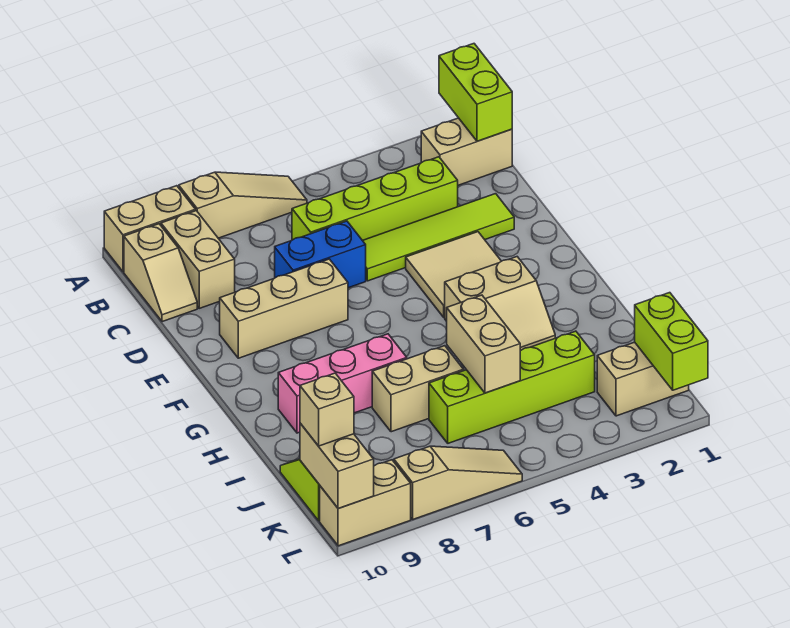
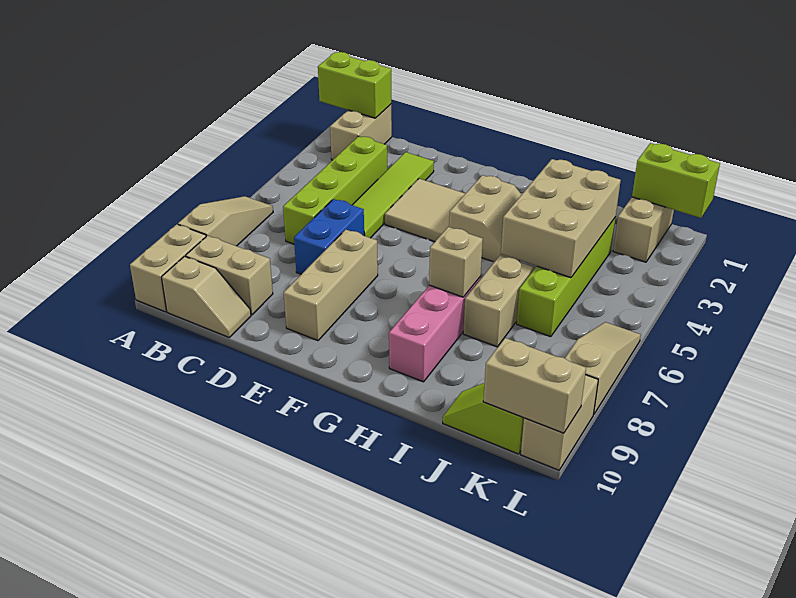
tan brick I5:J5 level 2 -> tan brick I3:J5 level 2
tan brick K10 level 3 -> tan brick H7 level 2

